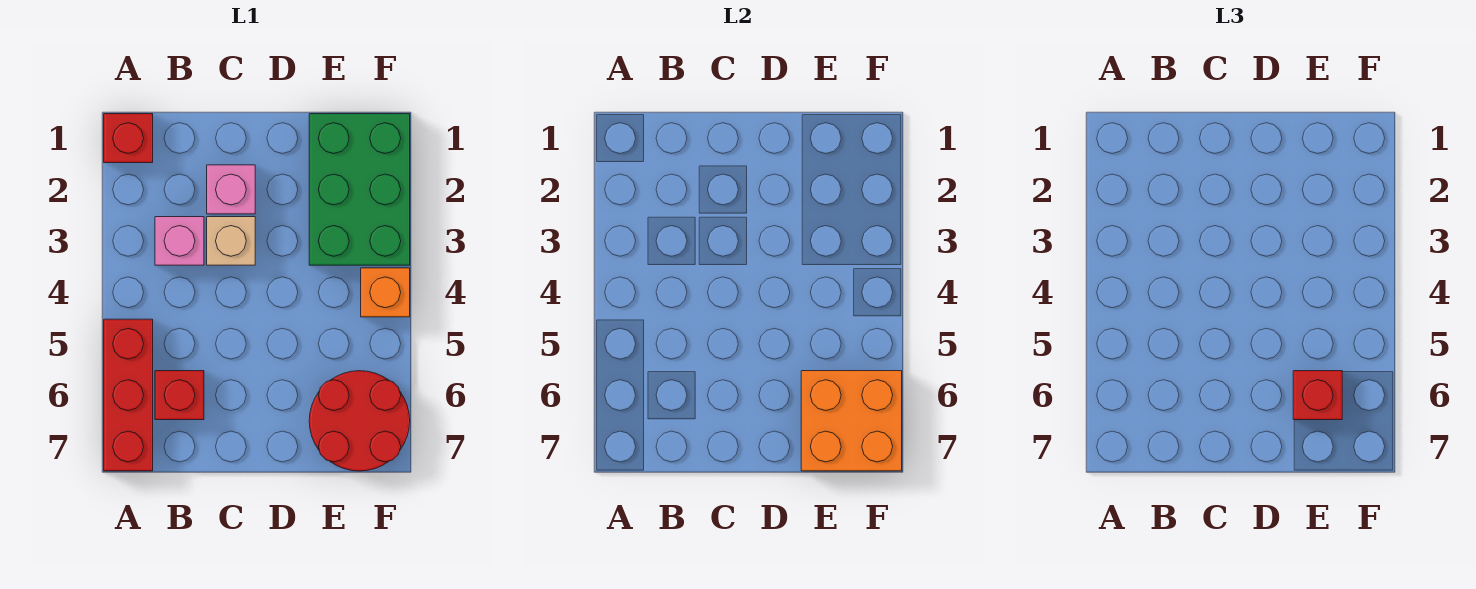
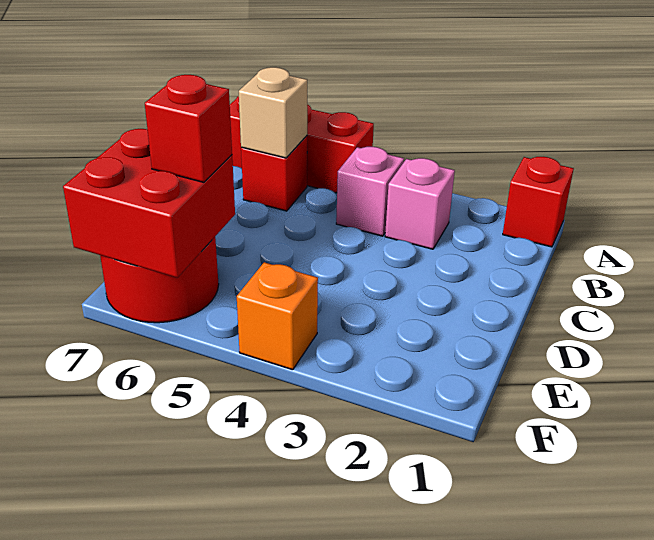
pink brick C2 level 1 -> pink brick B4 level 1
tan brick C3 level 1 -> tan brick B6 level 2
green brick E1:F3 level 1 -> none
orange brick E6:F7 level 2 -> red brick E6:F7 level 2

